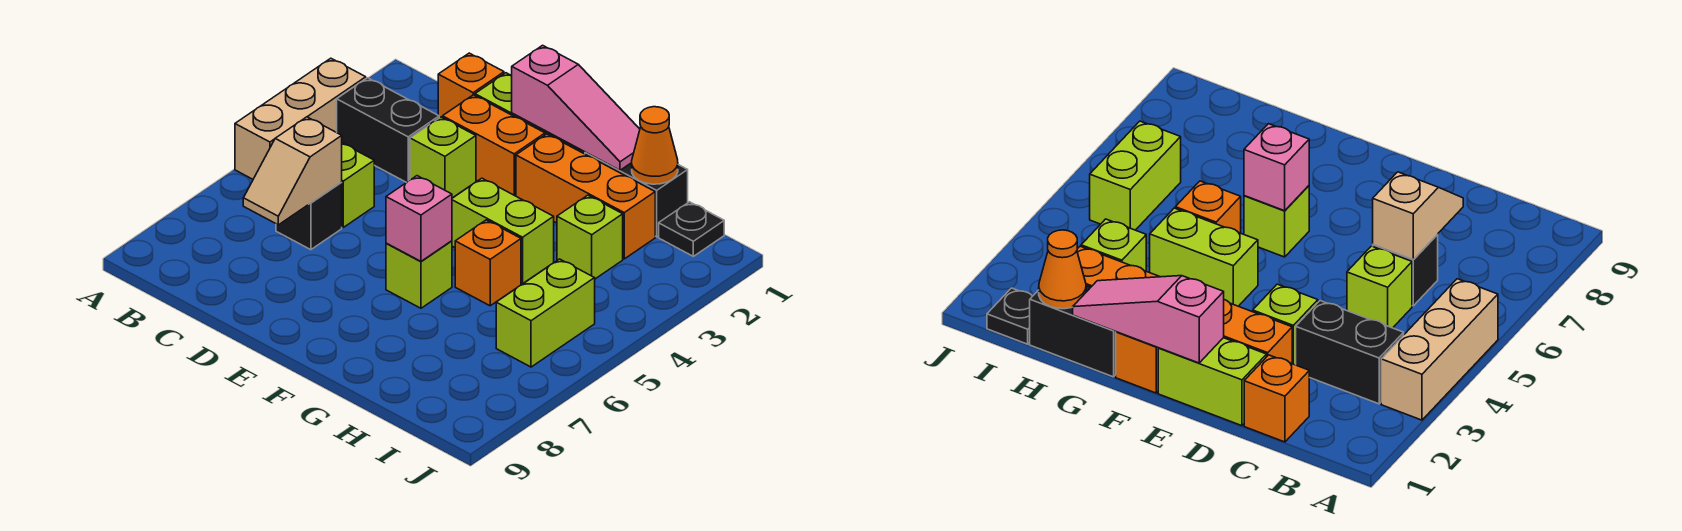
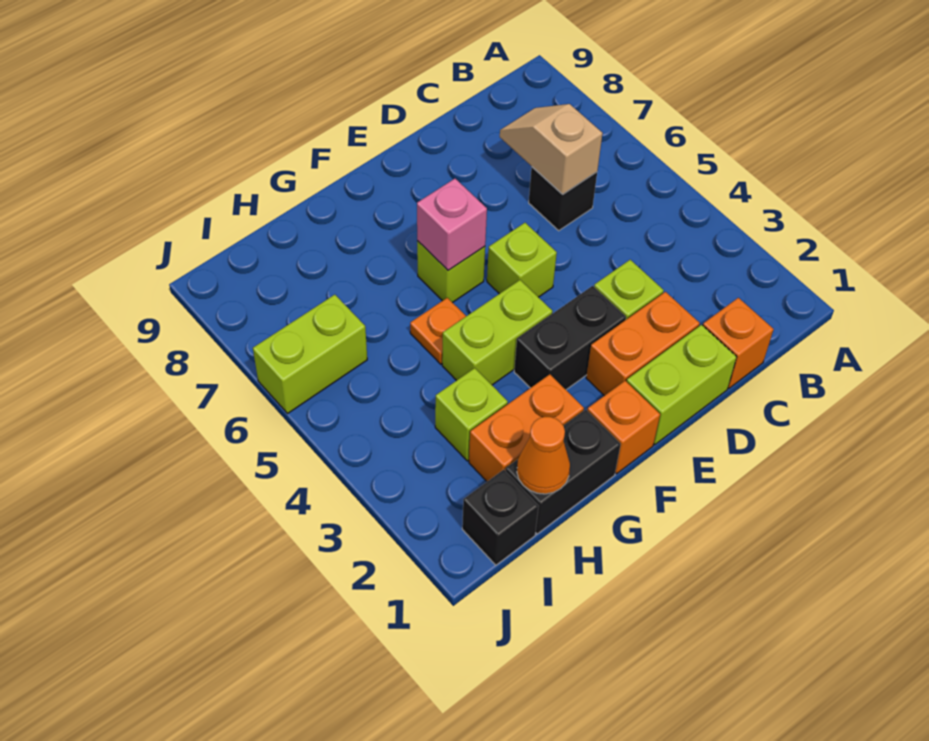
tan brick A3:A5 level 1 -> none
black brick B3:C3 level 1 -> black brick E3:F3 level 1
lime brick C5 level 1 -> lime brick E5 level 1
pink slope E1:G1 level 2 top E -> none
orange brick F2:H2 level 1 -> orange brick G2:H2 level 1
orange brick G5 level 1 -> orange plate G5 level 1
black plate I1 level 1 -> black brick I1 level 1
lime brick I5:I6 level 1 -> lime brick I6:J6 level 1

